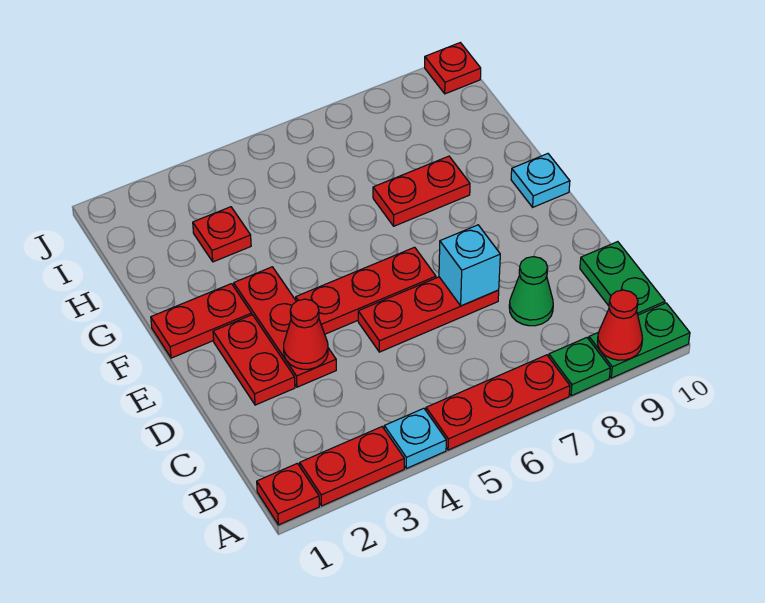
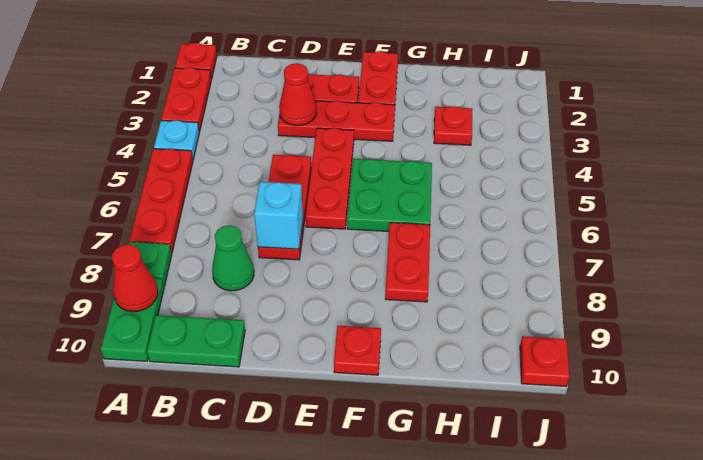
none -> green plate F5:G6 level 1
cyan plate F10 level 1 -> red plate F10 level 1

